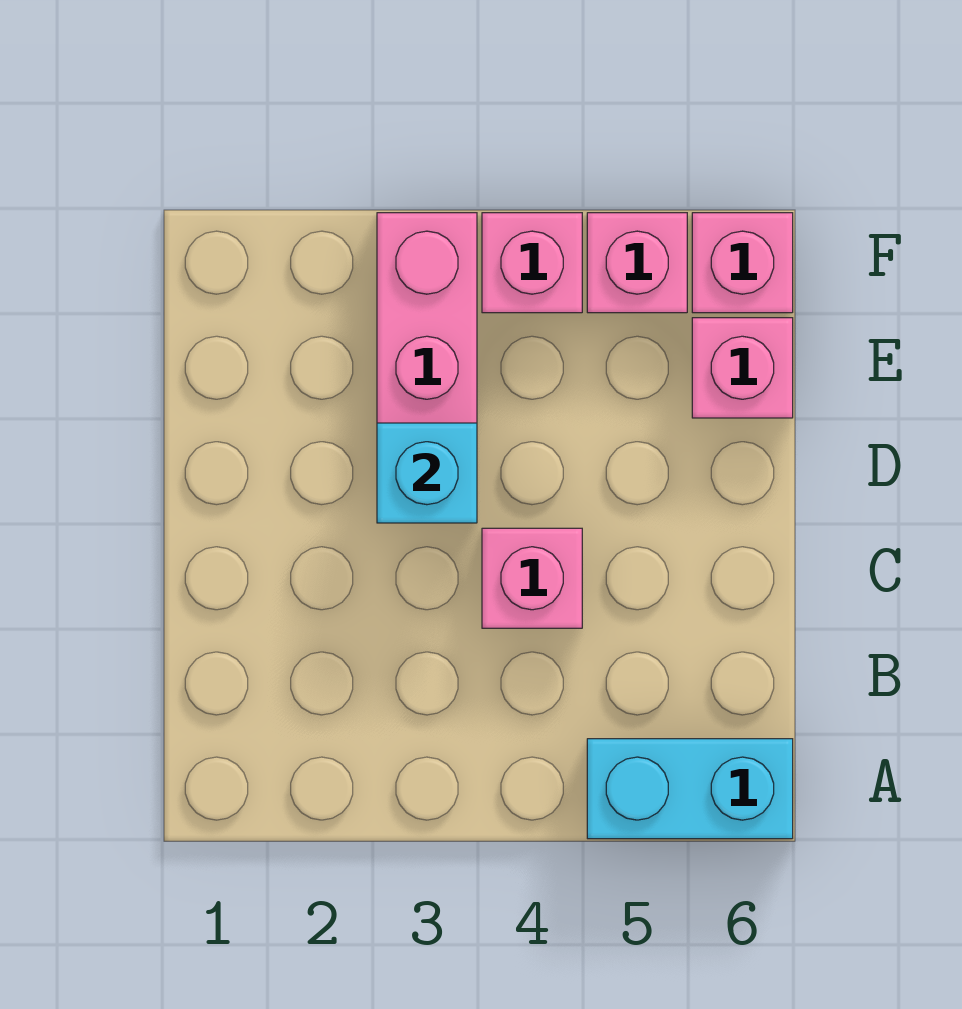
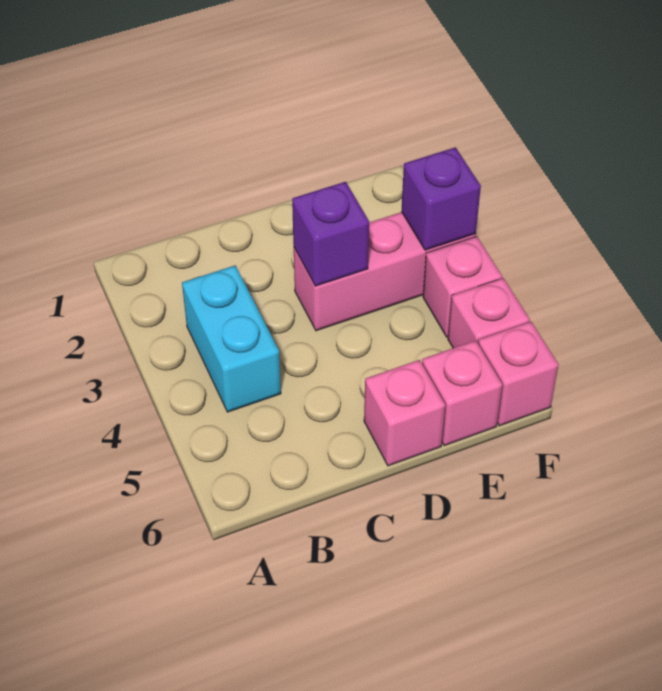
cyan brick A5:A6 level 1 -> cyan brick B3:B4 level 1
pink brick C4 level 1 -> pink brick D6 level 1
cyan brick D3 level 2 -> purple brick D3 level 2
none -> purple brick F3 level 2

